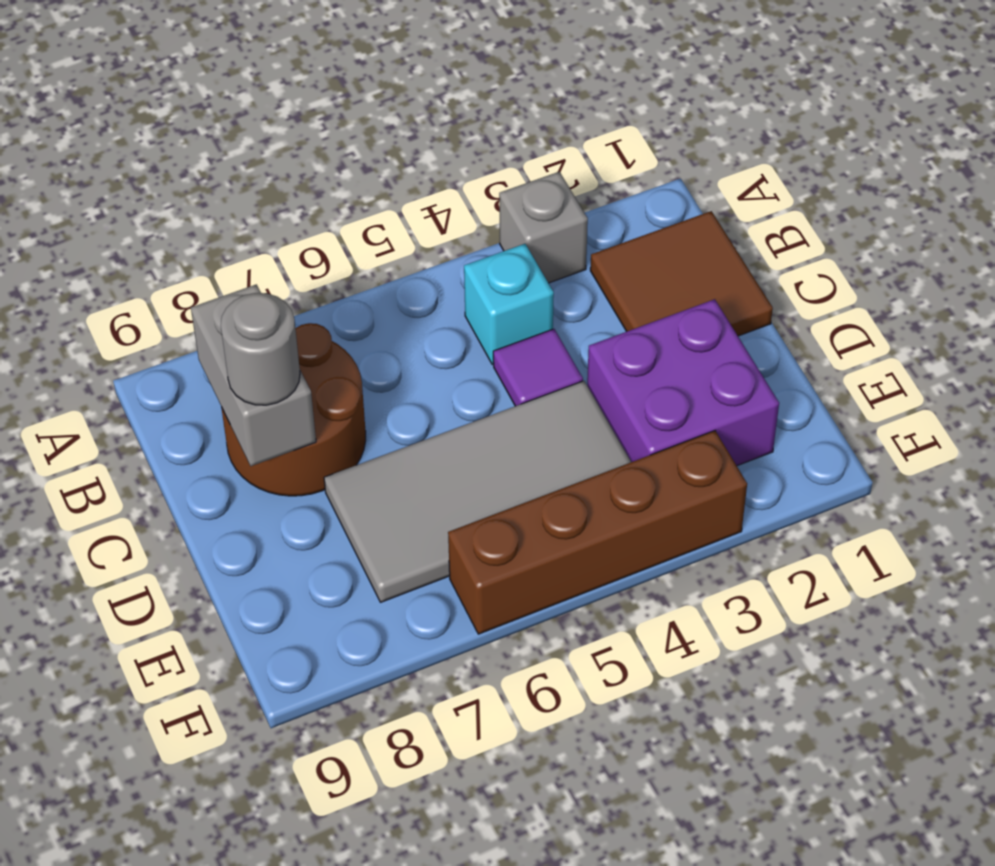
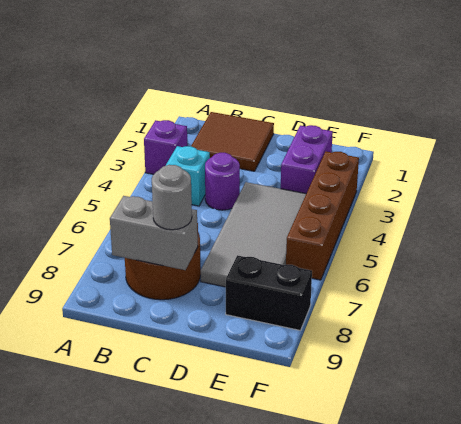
grey brick A3 level 1 -> purple brick A3 level 1
purple tile C4 level 1 -> purple round brick C4 level 1
purple brick D2:E3 level 1 -> purple brick E2:E3 level 1
none -> black brick E8:F8 level 1

